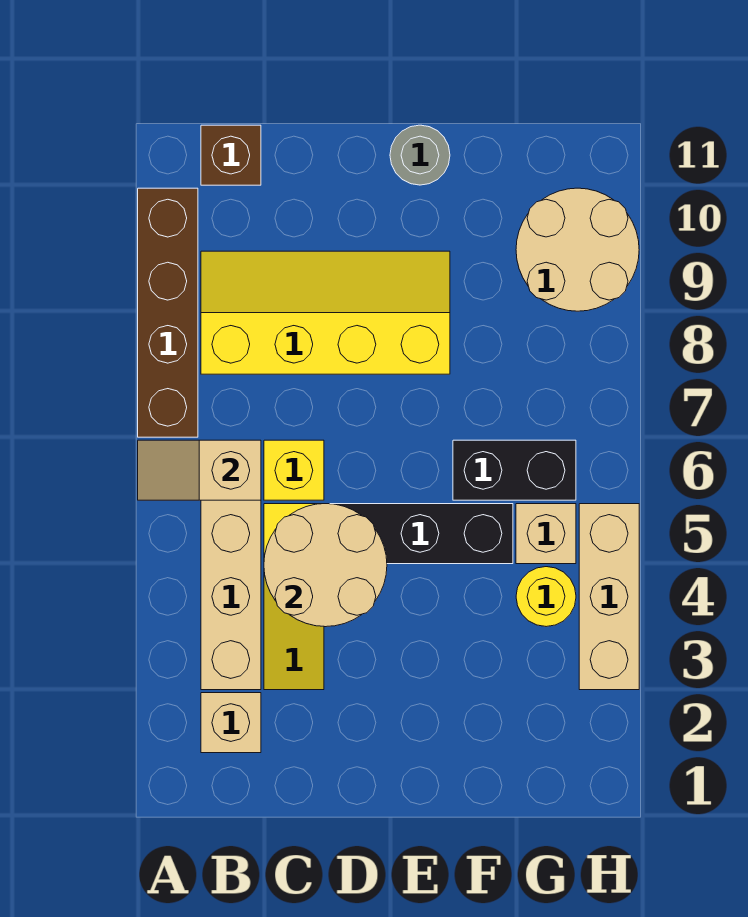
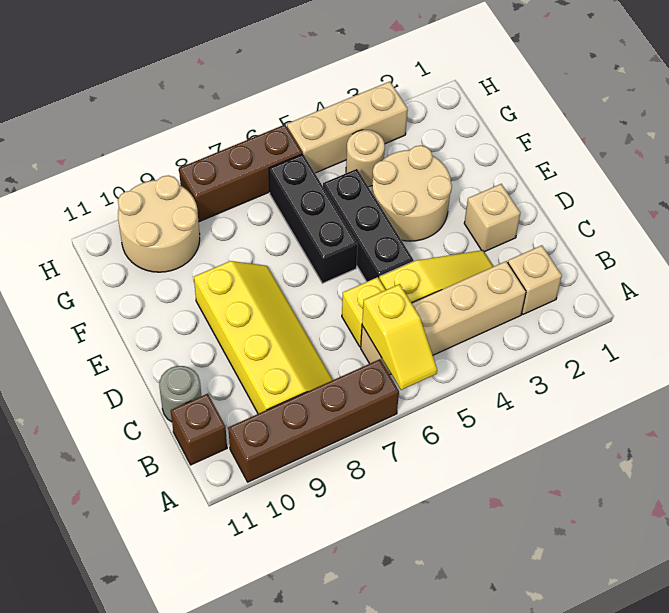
tan slope A6:B6 level 2 top B -> yellow slope A6:B6 level 2 top B
yellow slope B8:E9 level 1 top 8 -> yellow slope B8:E9 level 1 top 9
tan round brick C4:D5 level 2 -> tan round brick E3:F4 level 1
grey round brick E11 level 1 -> grey round brick C11 level 1
black brick F6:G6 level 1 -> black brick E6:G6 level 1
yellow round brick G4 level 1 -> tan round brick G4 level 1
tan brick G5 level 1 -> tan brick D2 level 1
none -> brown brick H6:H8 level 1

